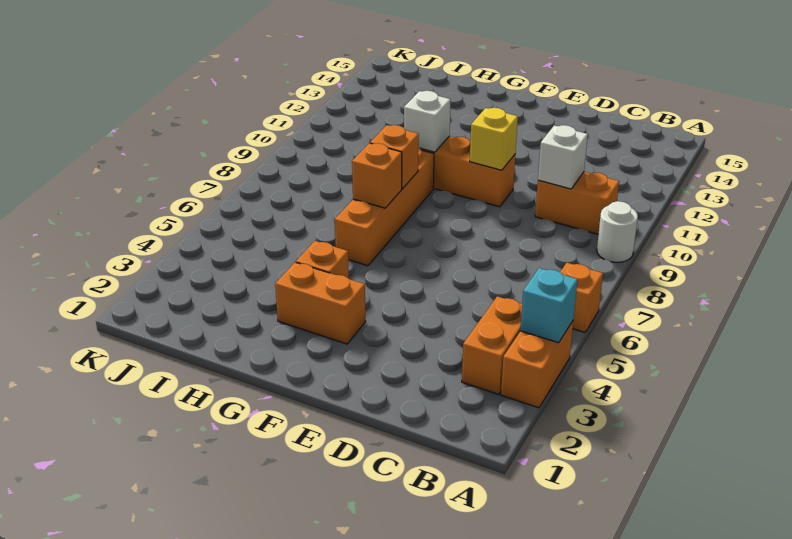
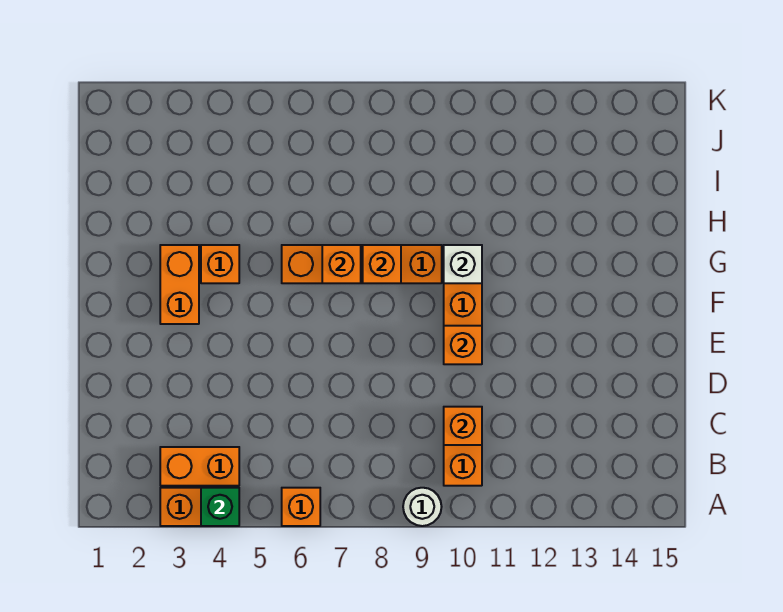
cyan brick A4 level 2 -> green brick A4 level 2
white brick C10 level 2 -> orange brick C10 level 2
yellow brick E10 level 2 -> orange brick E10 level 2

